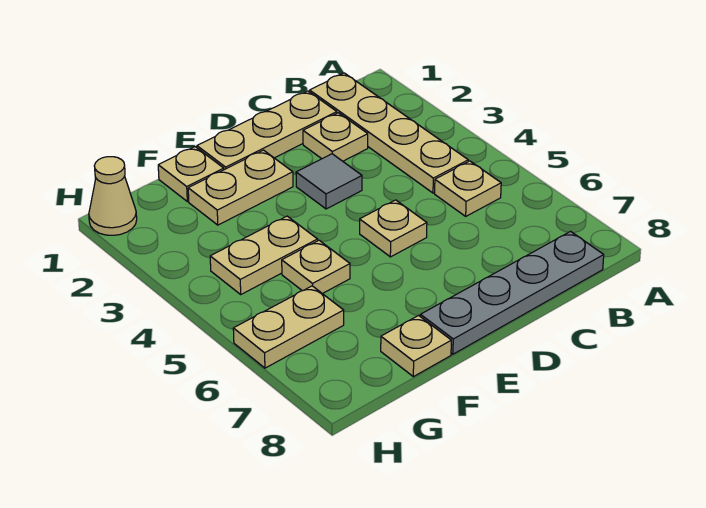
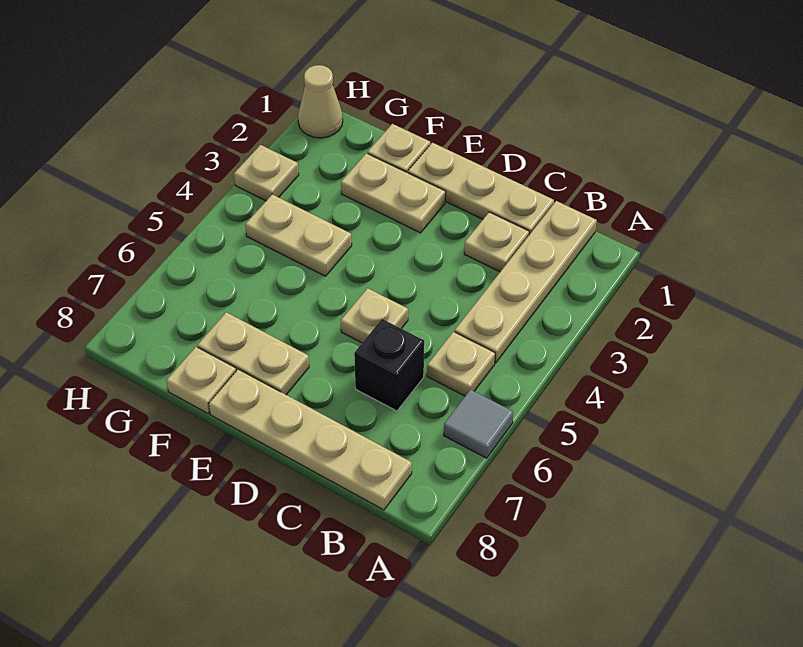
grey plate B8:E8 level 1 -> tan plate B8:E8 level 1
none -> black brick C6 level 1
grey tile D3 level 1 -> grey tile A6 level 1
tan plate F5 level 1 -> tan plate H3 level 1
tan plate G6:H6 level 1 -> tan plate E7:F7 level 1

